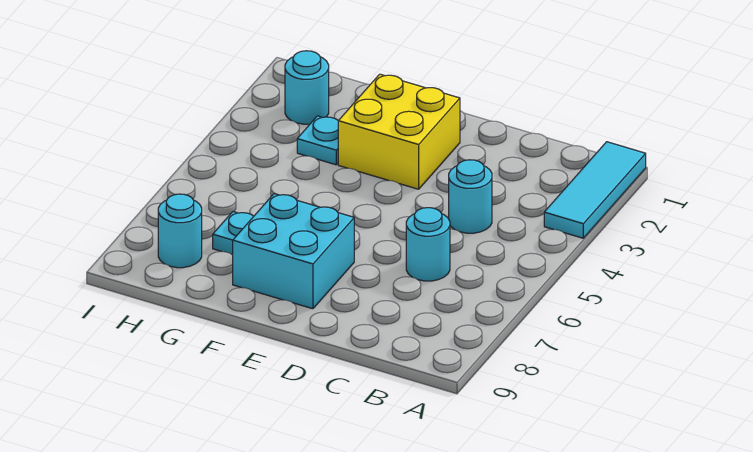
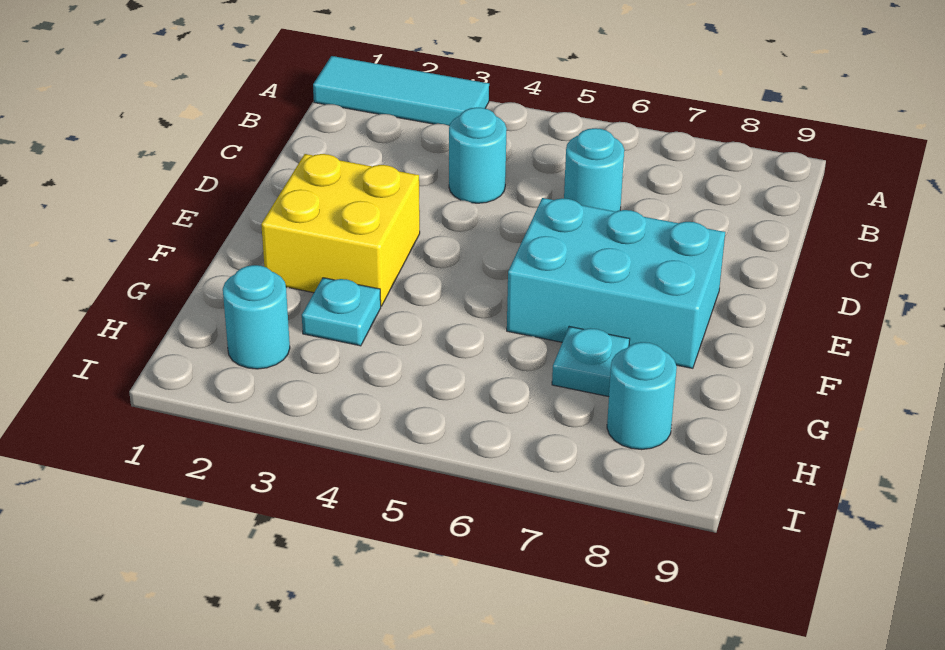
cyan brick E7:F8 level 1 -> cyan brick E6:F8 level 1

